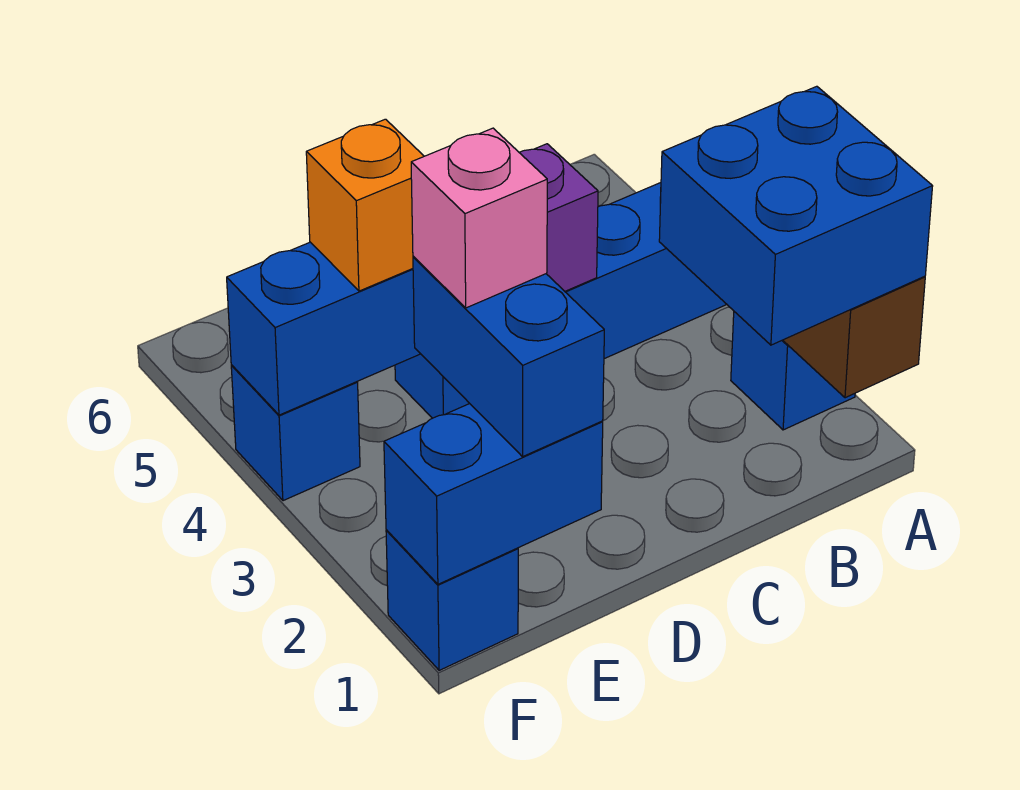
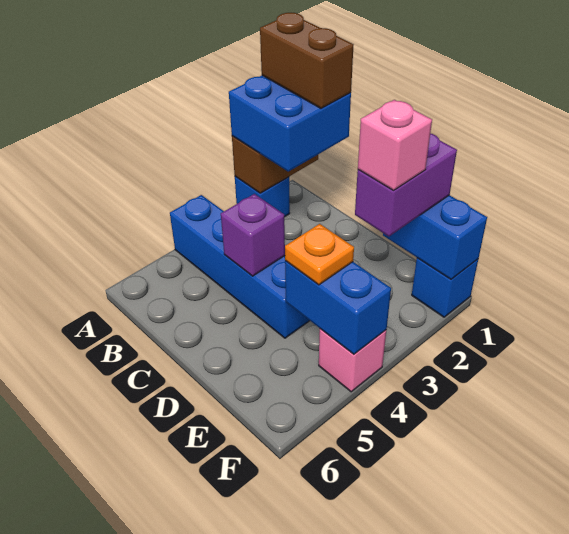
none -> brown brick A1:B1 level 4
blue brick E1:E2 level 3 -> purple brick E1:E2 level 3
orange brick E4 level 3 -> orange plate E4 level 3
blue brick F4 level 1 -> pink brick F4 level 1

